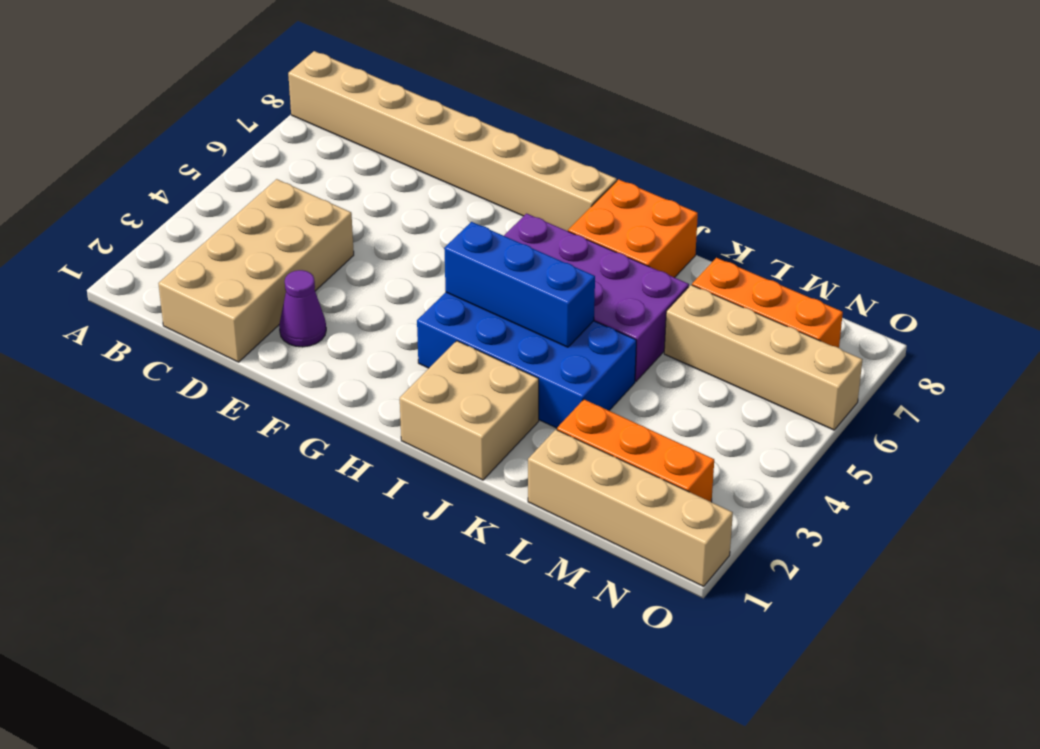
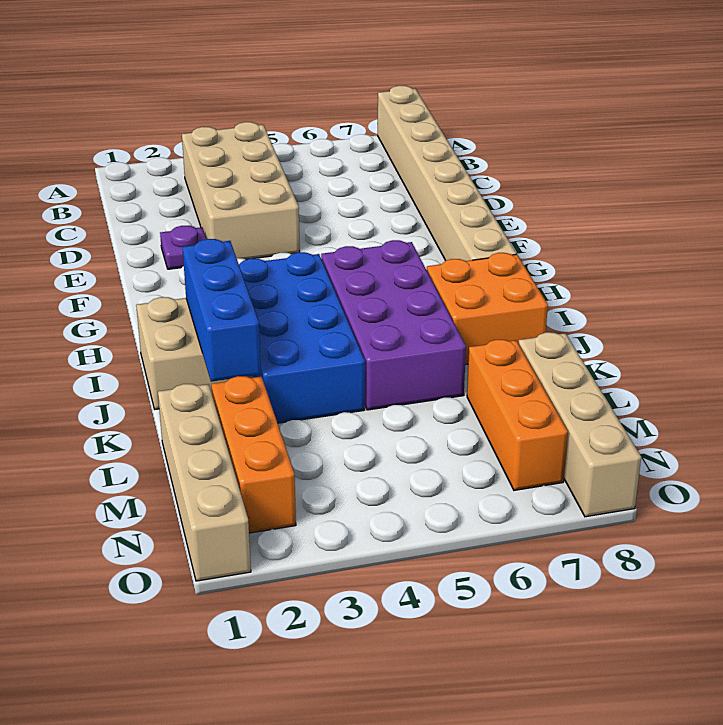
tan brick C1:D4 level 1 -> tan brick B3:E4 level 1
purple cone E2 level 1 -> purple plate E2 level 1
blue brick H4:J4 level 2 -> blue brick I2:K2 level 2
tan brick L6:O6 level 1 -> tan brick L8:O8 level 1

